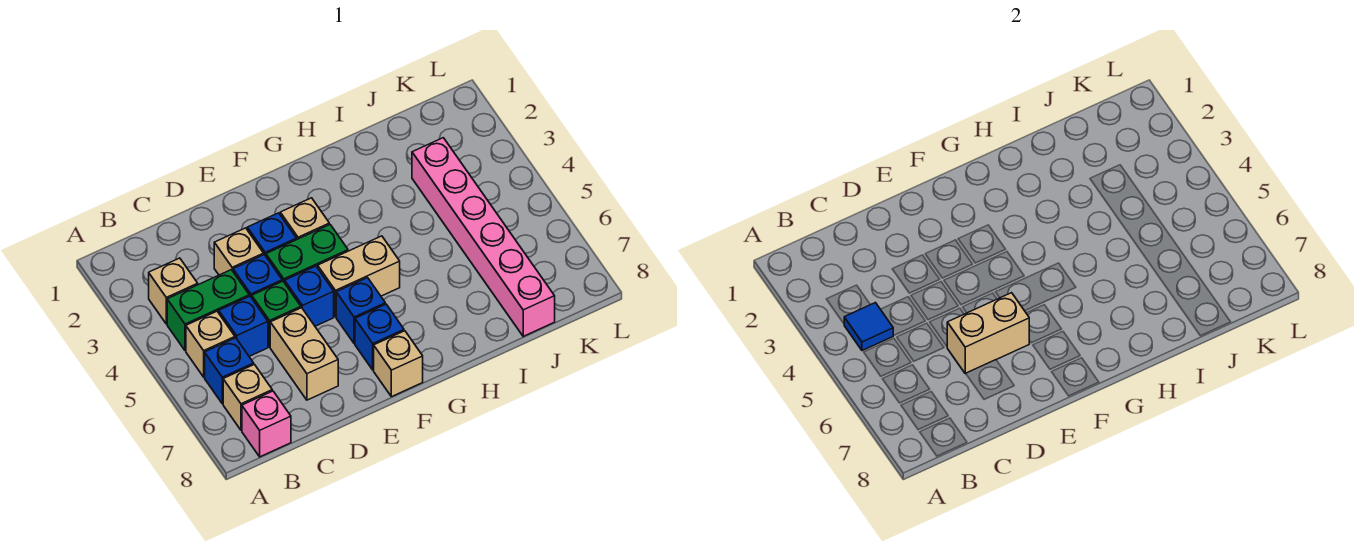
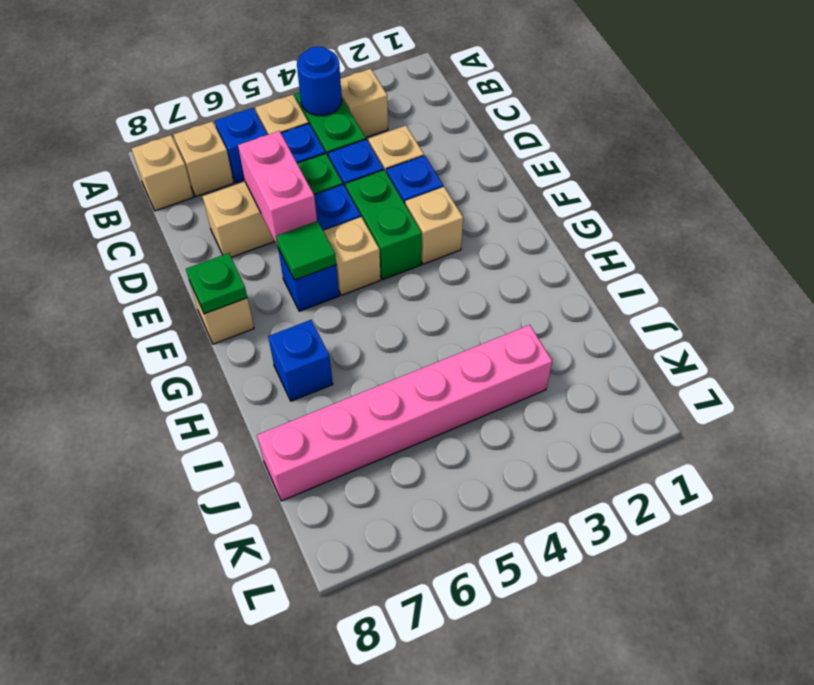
blue tile B4 level 2 -> blue round brick B4 level 2
pink brick B8 level 1 -> tan brick B8 level 1
tan brick D6:E6 level 2 -> pink brick D6:E6 level 2
tan brick F5:G5 level 1 -> tan brick F5 level 1
none -> green tile F6 level 2
blue brick F7 level 1 -> blue brick H7 level 1
none -> green plate F8 level 2

